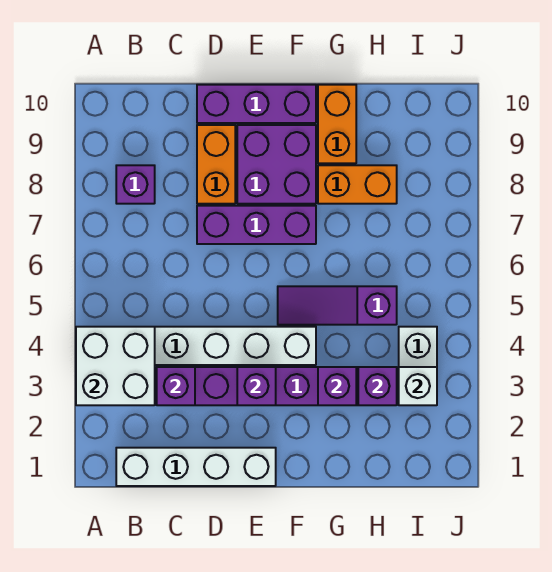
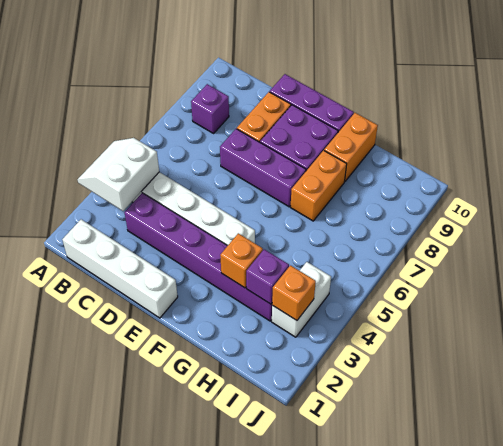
white brick A3:B4 level 2 -> white slope A3:B4 level 2 top B
purple brick C3 level 2 -> none
purple brick E3 level 2 -> none
purple slope F5:H5 level 1 top H -> none
purple brick G3 level 2 -> orange brick G3 level 2
orange brick G8:H8 level 1 -> orange brick G7:G8 level 1
white brick I3 level 2 -> orange brick I3 level 2

